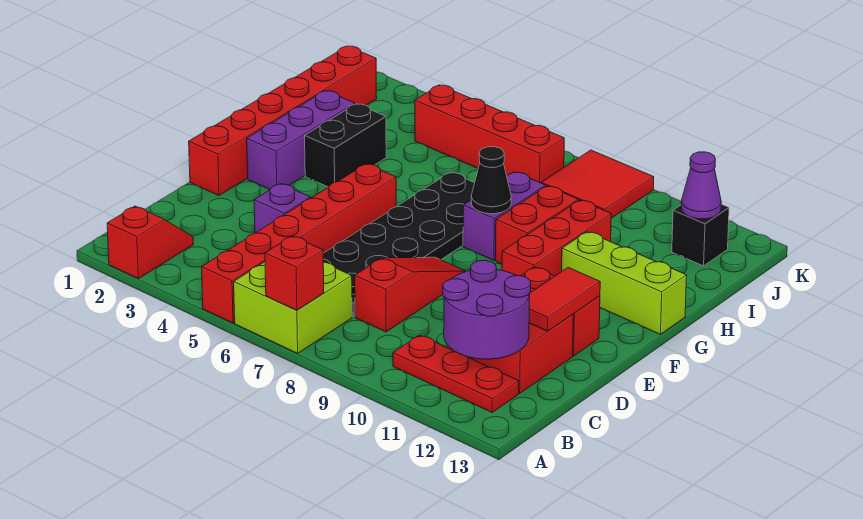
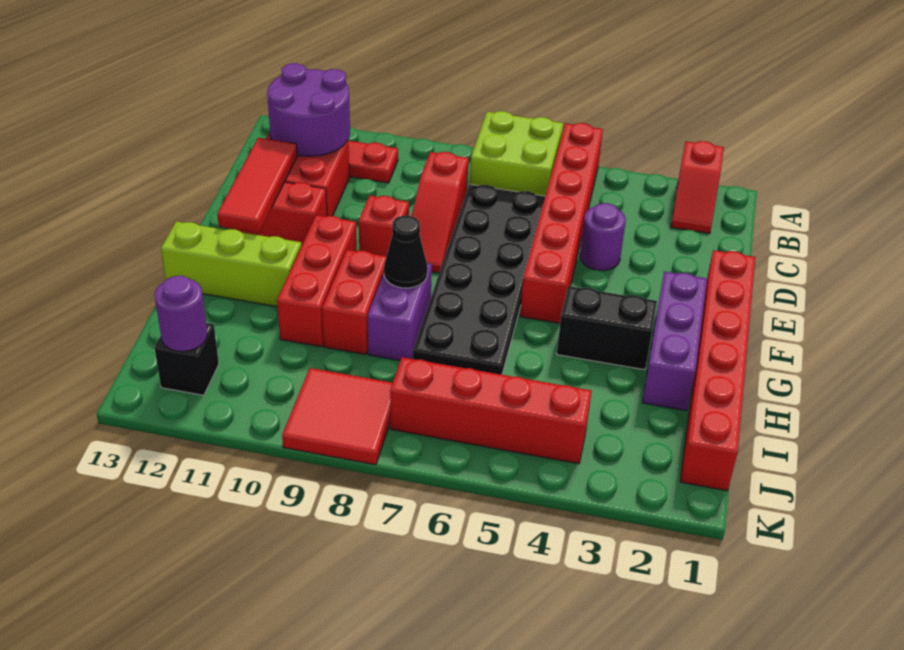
red brick A7 level 2 -> red brick E9 level 1
purple brick D4 level 1 -> purple round brick D4 level 1
red tile D12:E12 level 2 -> red tile D12:F12 level 2
black brick G3:H3 level 1 -> black brick G3:G4 level 1
purple cone J12 level 2 -> purple round brick J12 level 2

